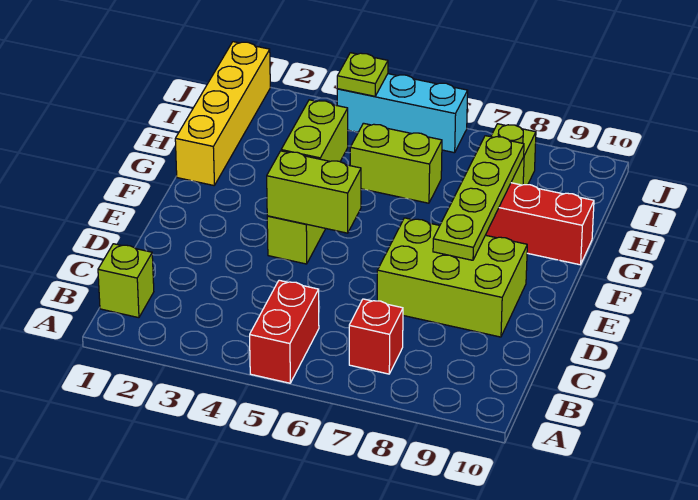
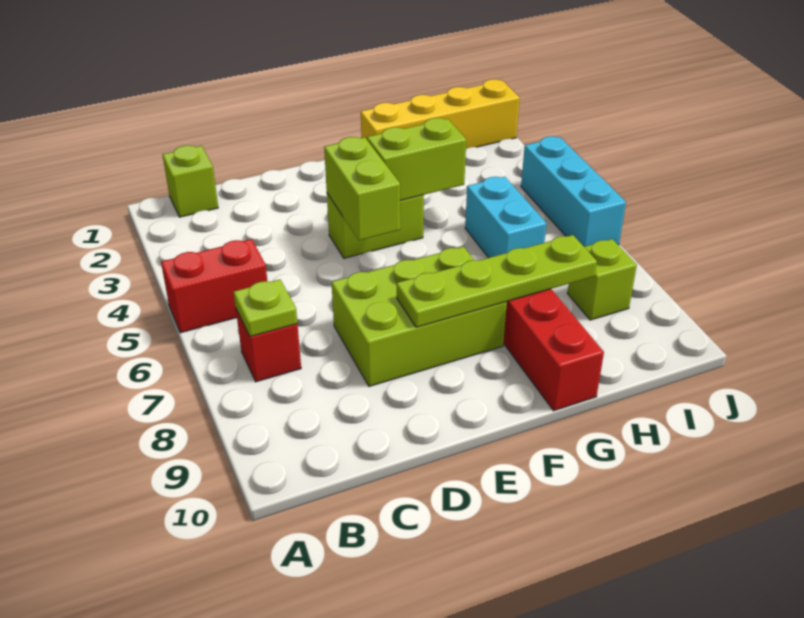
lime brick D7:E9 level 1 -> lime brick D7:F8 level 1
lime brick H5:H6 level 1 -> cyan brick H5:H6 level 1
lime plate J4 level 2 -> lime plate B7 level 2

